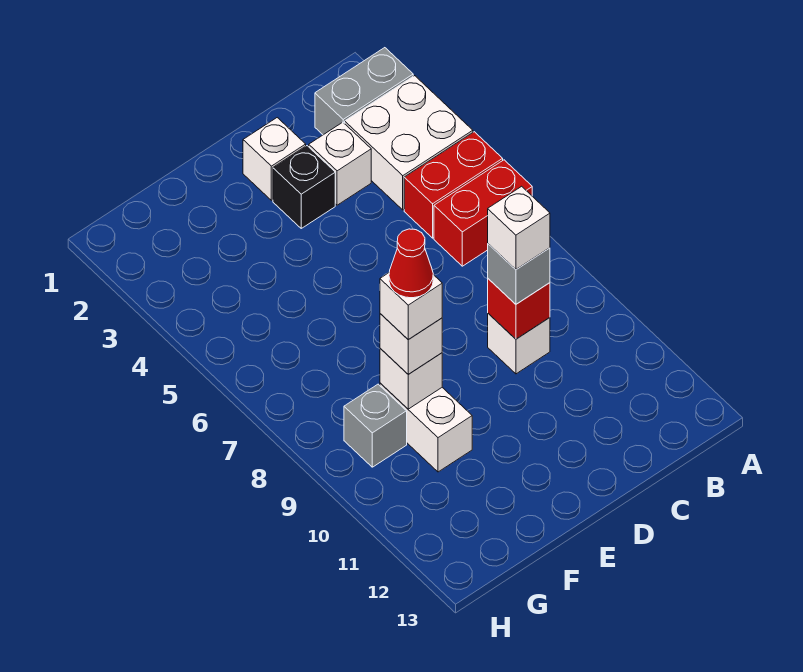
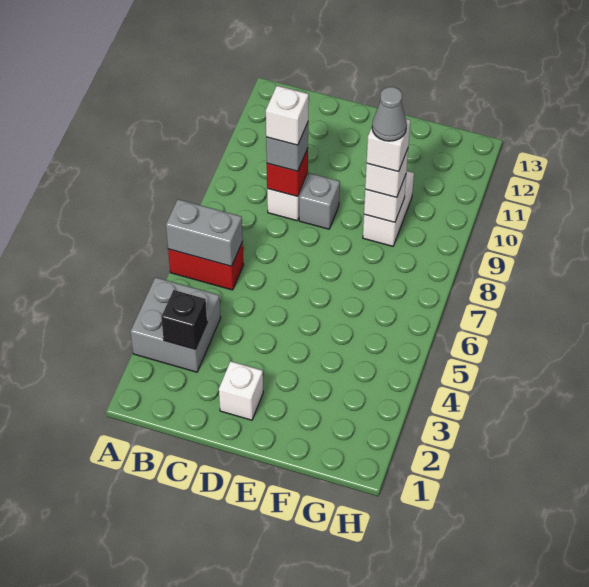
grey brick A2:B2 level 1 -> grey brick A6:B6 level 2
white brick A3:B4 level 1 -> grey brick A3:B4 level 1
red brick A5:B5 level 1 -> none
white brick C3 level 1 -> none
black brick D3 level 1 -> black brick B3 level 2
red cone F9 level 5 -> grey cone F9 level 5
grey brick G9 level 1 -> grey brick D9 level 1

